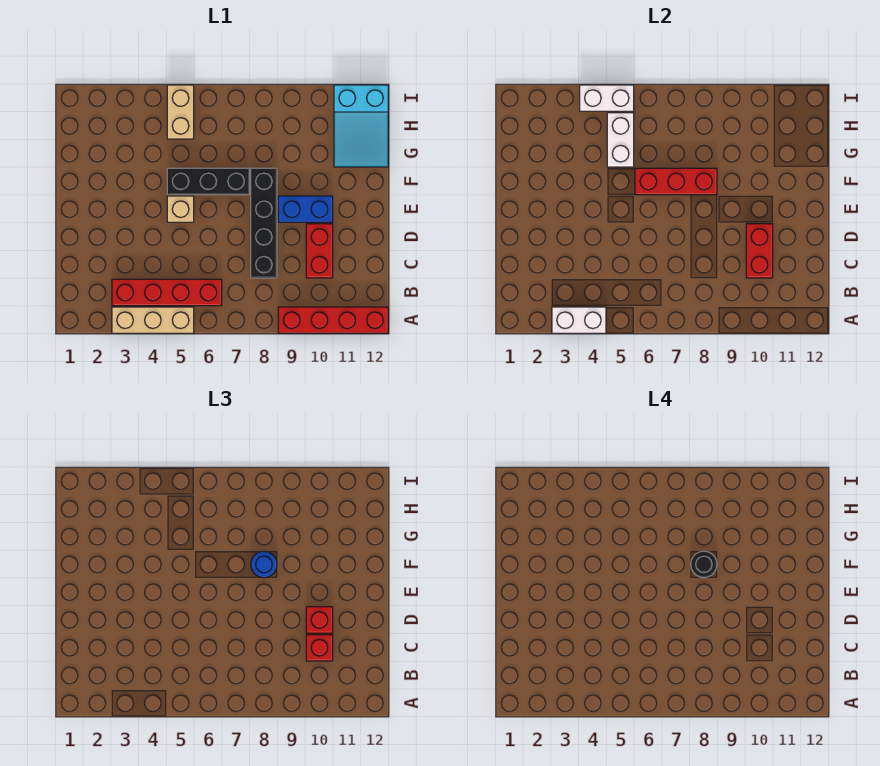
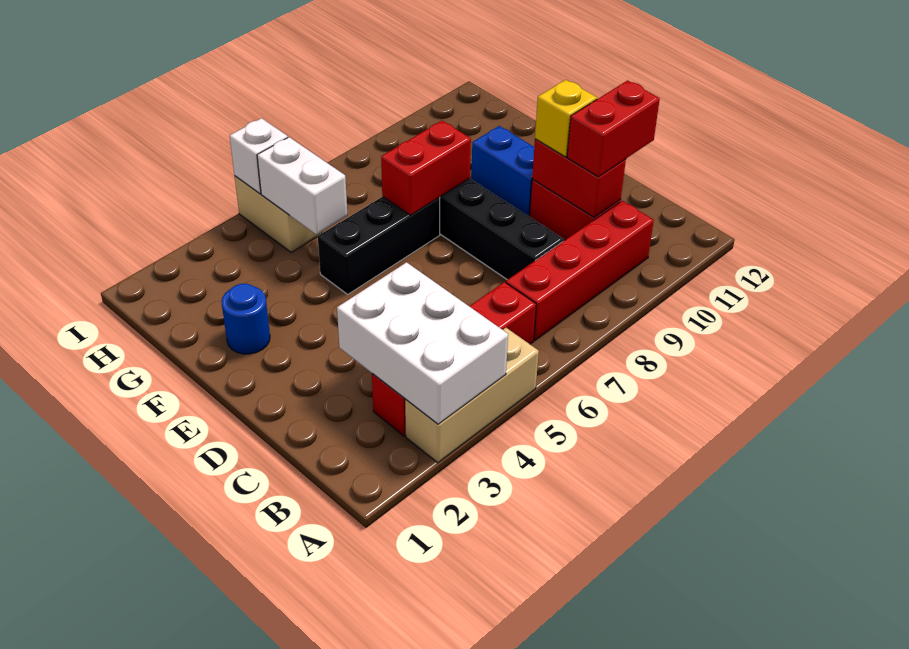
white brick A3:A4 level 2 -> white brick A3:C4 level 2
red brick A9:A12 level 1 -> red brick B7:B10 level 1
red brick C10 level 3 -> red brick C10:C11 level 3
red brick D10 level 3 -> yellow brick D10 level 3
tan brick E5 level 1 -> none
blue brick E9:E10 level 1 -> blue brick E10:F10 level 1
red brick F6:F8 level 2 -> red brick F7:F8 level 2
blue round brick F8 level 3 -> blue round brick F2 level 1
black round brick F8 level 4 -> none
cyan slope G11:I12 level 1 top I -> none
white brick I4:I5 level 2 -> white brick I5 level 2

